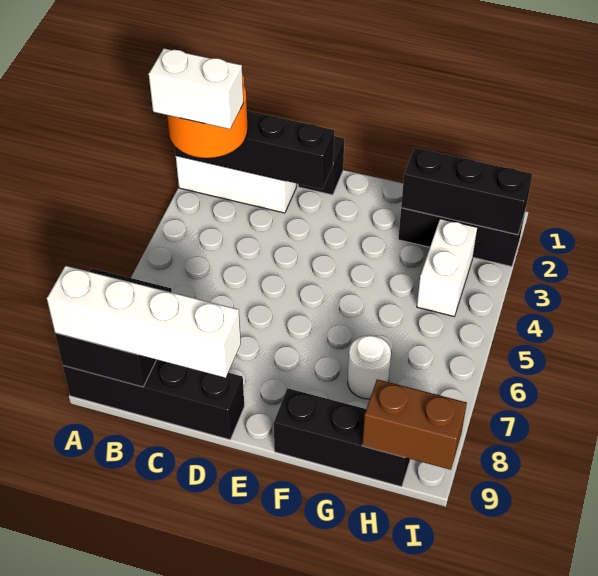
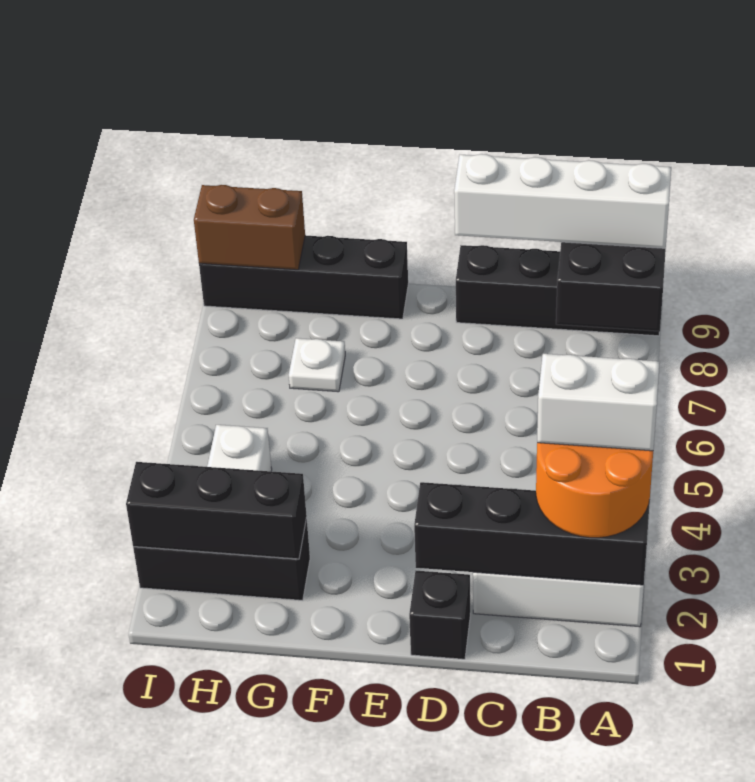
black brick F9:H9 level 1 -> black brick F9:I9 level 1
white round brick G7 level 1 -> white plate G7 level 1

